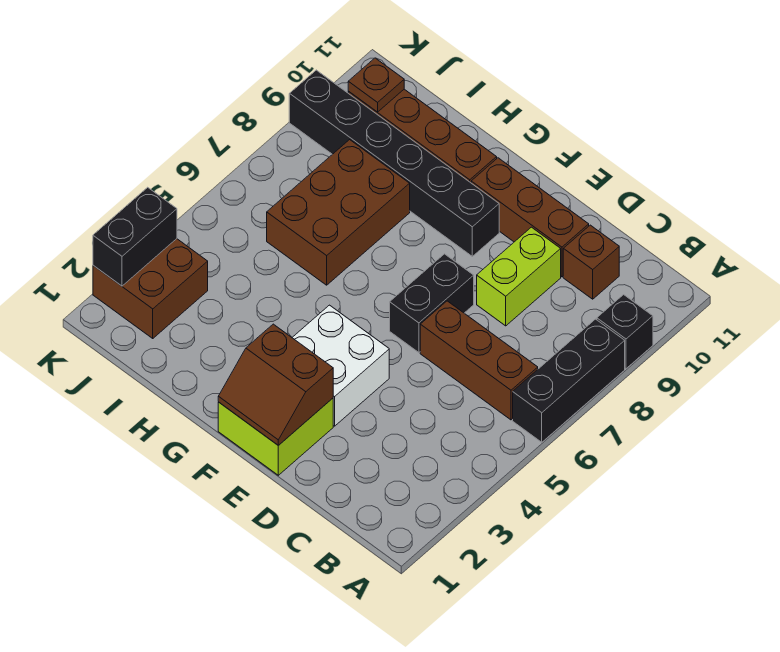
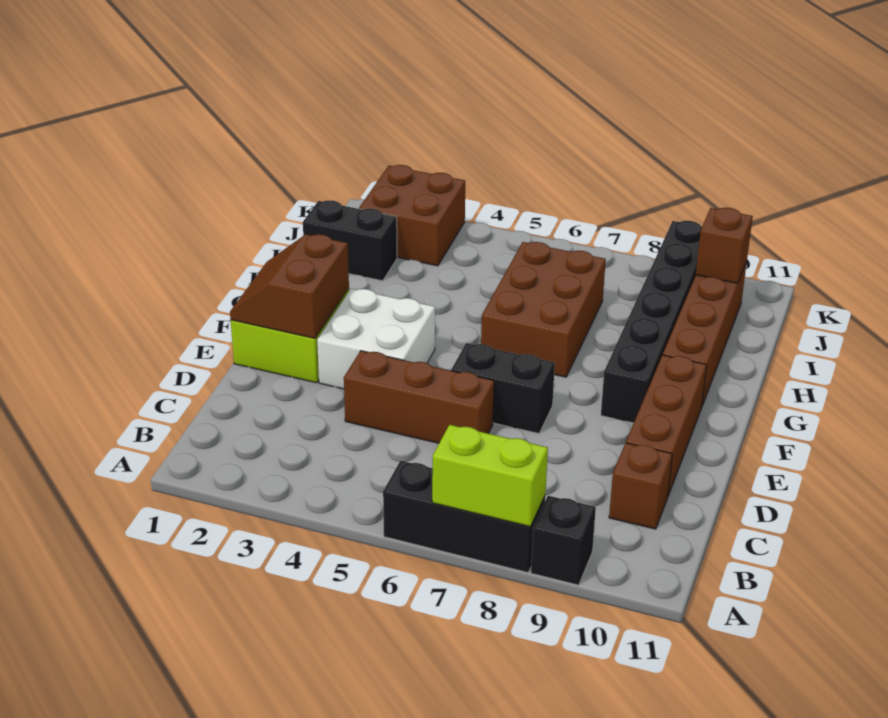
brown brick B6:D6 level 1 -> brown brick D4:D6 level 1
lime brick D8:D9 level 1 -> lime brick A7:A8 level 2
brown brick H6:I8 level 1 -> brown brick G6:I7 level 1
brown plate J10 level 2 -> brown brick J10 level 2
black brick K2:K3 level 2 -> black brick I1:I2 level 1

